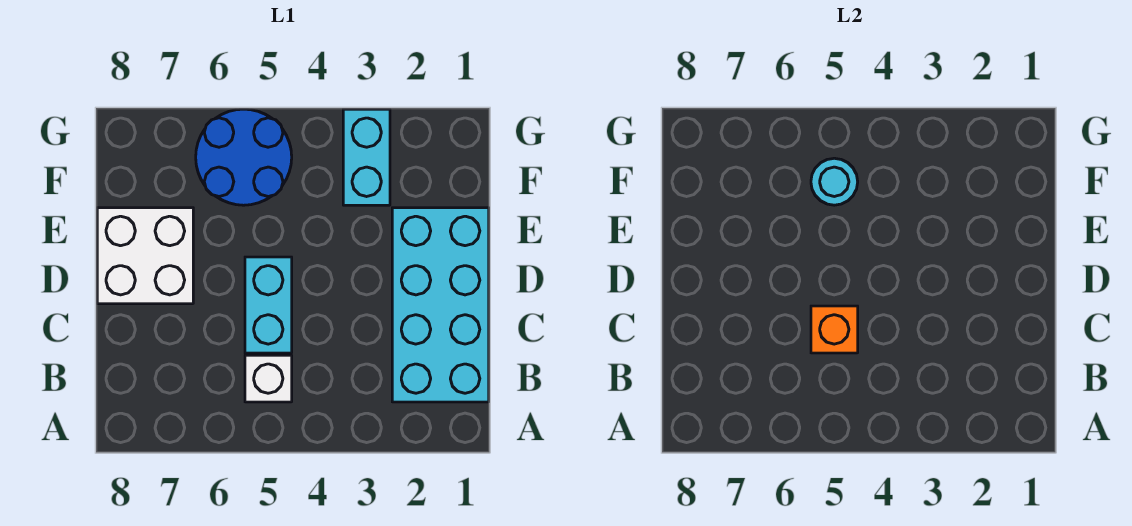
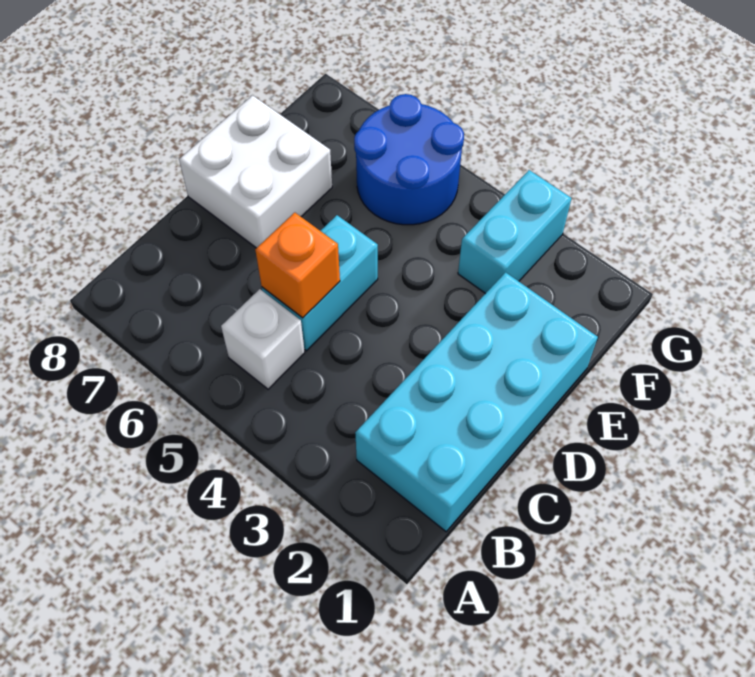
cyan round brick F5 level 2 -> none

